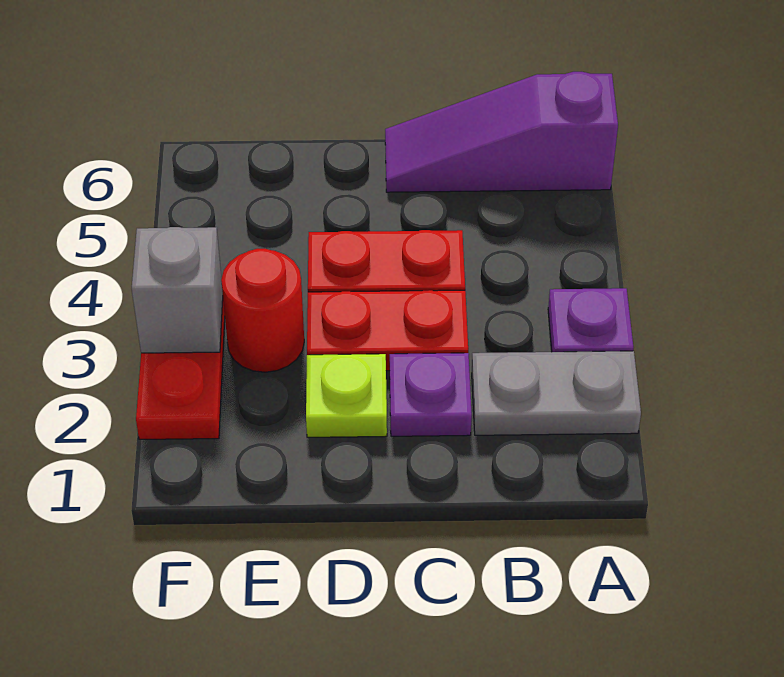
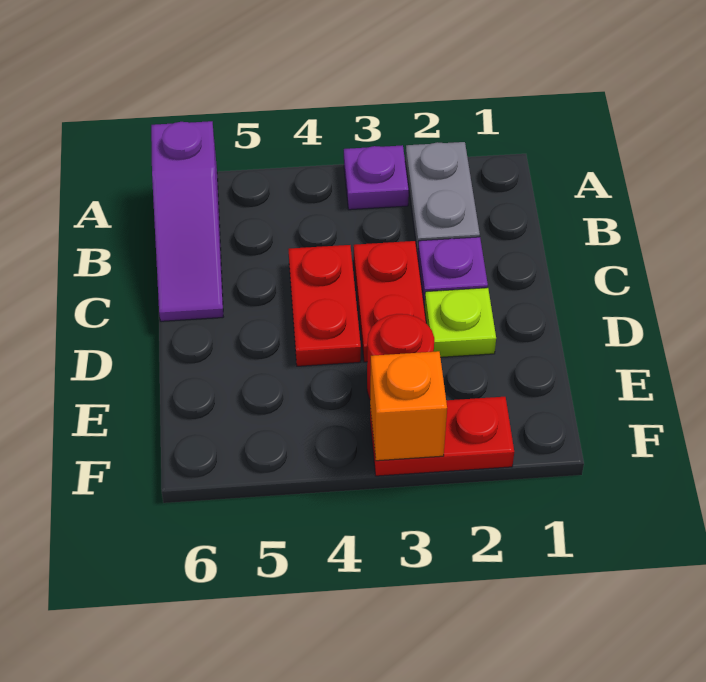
grey brick F3 level 2 -> orange brick F3 level 2

